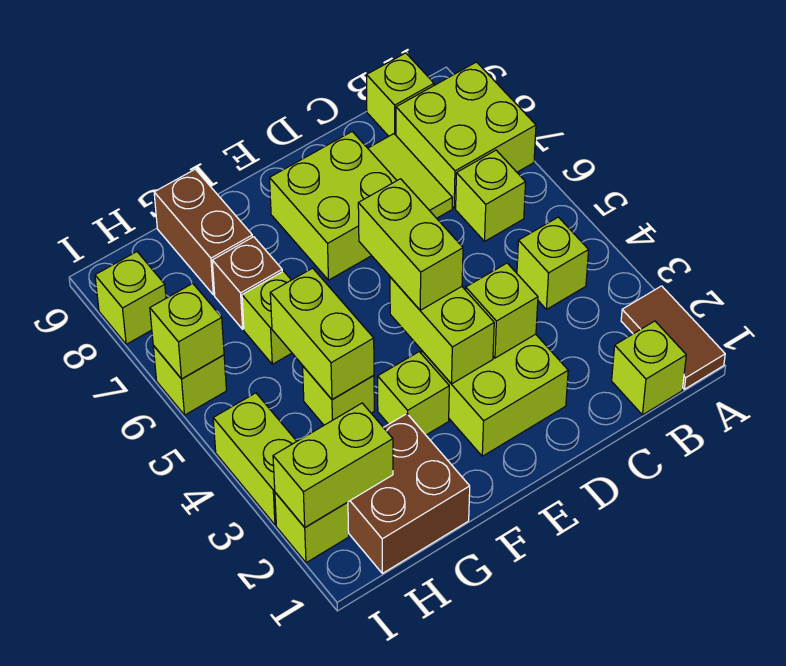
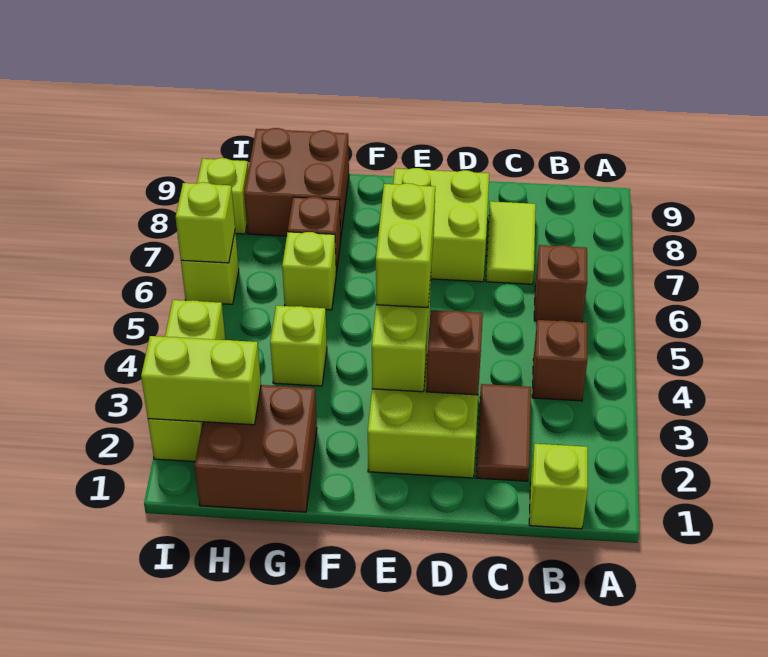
brown tile A1:A2 level 1 -> brown tile C2:C3 level 1
lime brick A7:B8 level 1 -> none
lime brick B4 level 1 -> brown brick B4 level 1
lime brick B6 level 1 -> brown brick B6 level 1
lime brick B9 level 1 -> none
lime brick D3 level 2 -> brown brick D3 level 2
lime brick F3 level 1 -> none
lime brick G4:G5 level 2 -> none
brown brick G8:G9 level 1 -> brown brick G8:H9 level 1

